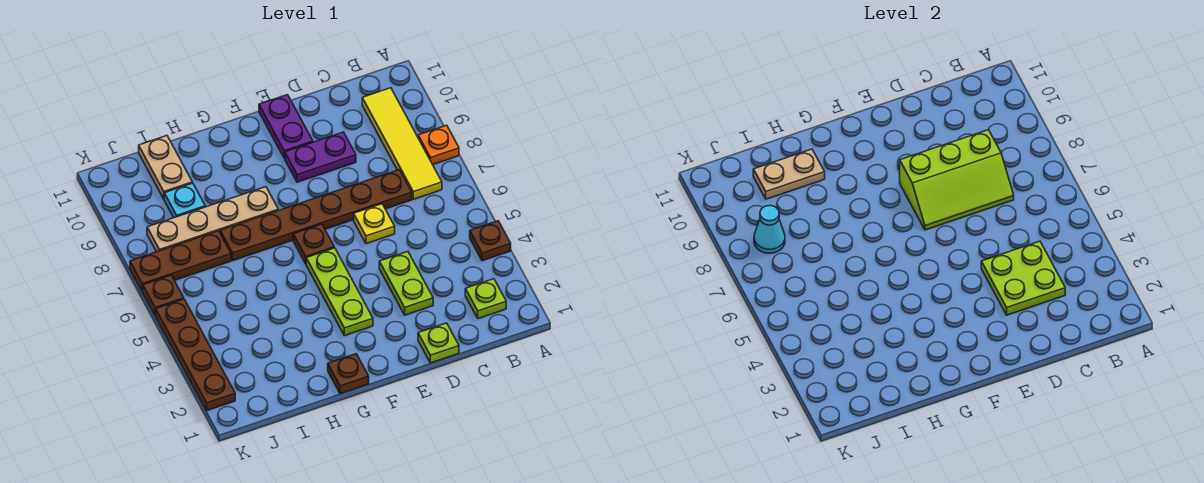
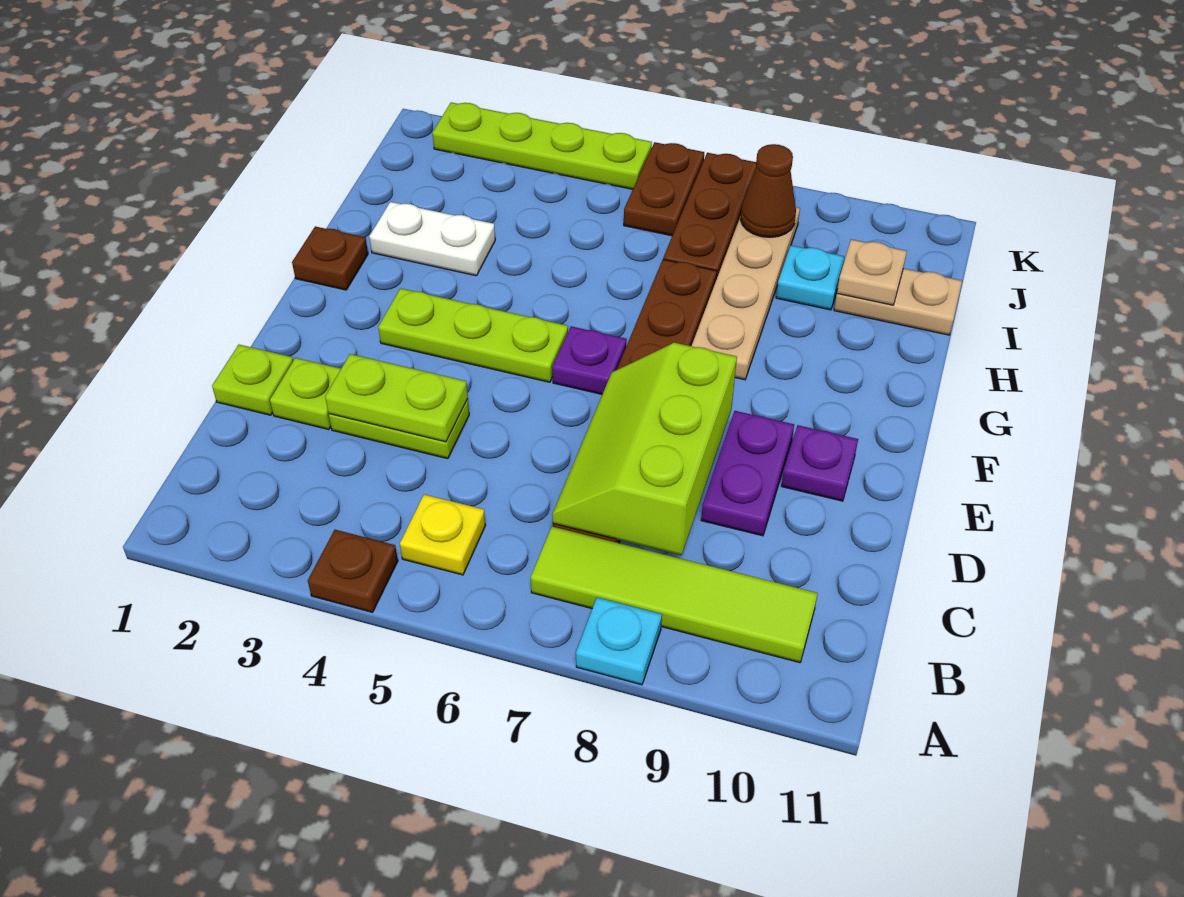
orange plate A8 level 1 -> cyan plate A8 level 1
lime plate B2 level 1 -> lime plate D2 level 1
yellow tile B7:B10 level 1 -> lime tile B7:B10 level 1
lime plate C3:D4 level 2 -> lime plate D3:D4 level 2
yellow plate D6 level 1 -> yellow plate B5 level 1
purple plate E10:E11 level 1 -> purple plate E10 level 1
brown plate F6 level 1 -> purple plate F6 level 1
none -> white plate H2:H3 level 1
tan plate H10:I10 level 2 -> tan plate I10 level 2
cyan cone J8 level 2 -> brown cone J8 level 2
brown plate K2:K5 level 1 -> lime plate K2:K5 level 1
brown plate K6 level 1 -> brown plate J6:K6 level 1

